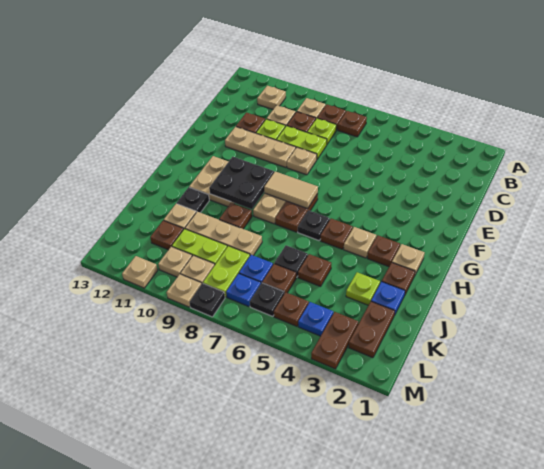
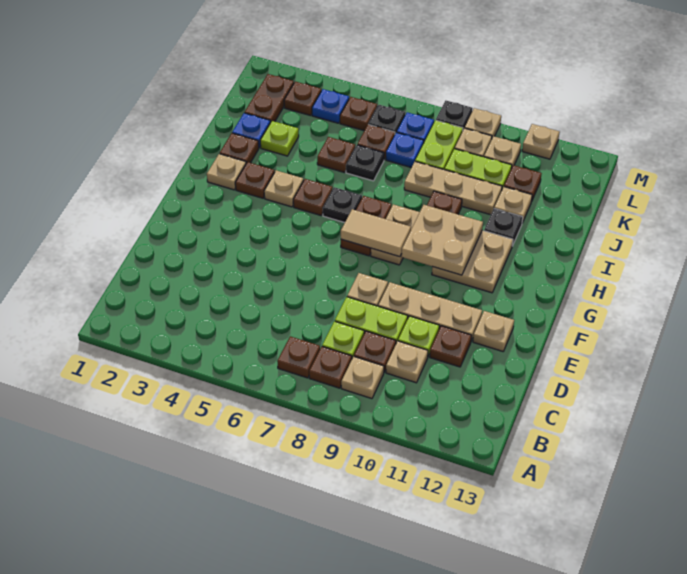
tan plate B11 level 1 -> tan plate E12 level 1
black plate G9:H10 level 2 -> tan plate G9:H10 level 2
brown plate L3:M3 level 1 -> brown plate L3 level 1

